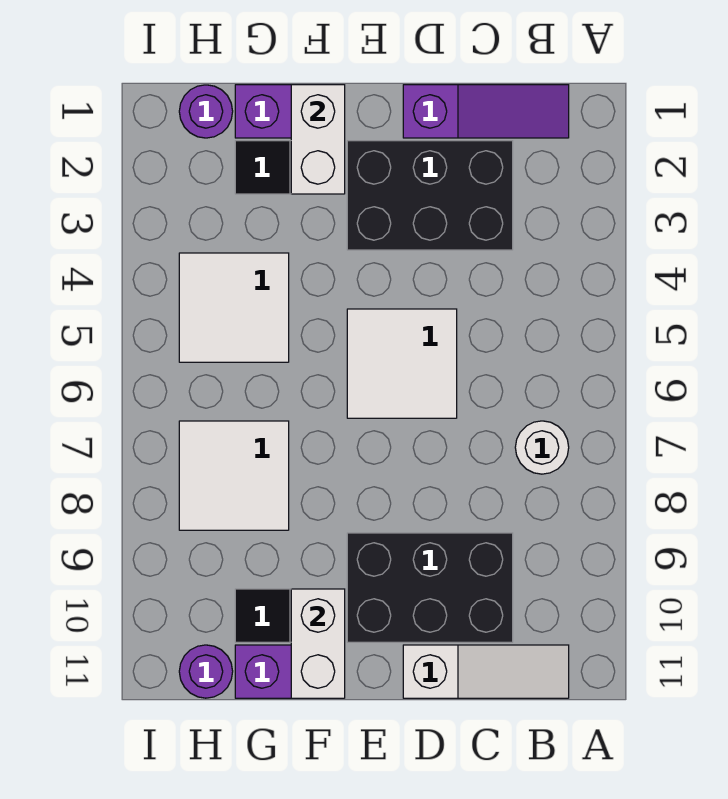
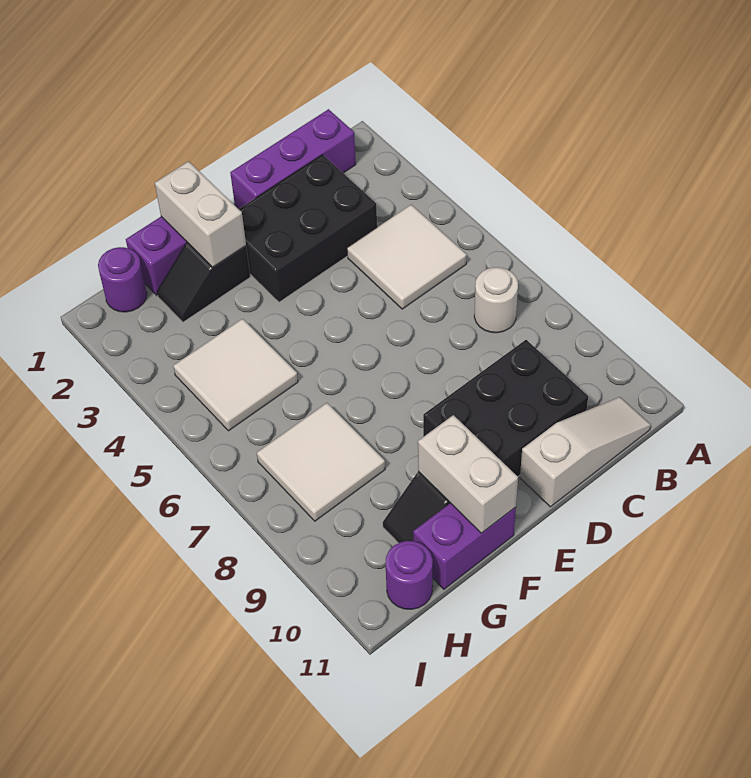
purple slope B1:D1 level 1 top D -> purple brick B1:D1 level 1
white tile D5:E6 level 1 -> white tile B4:C5 level 1

